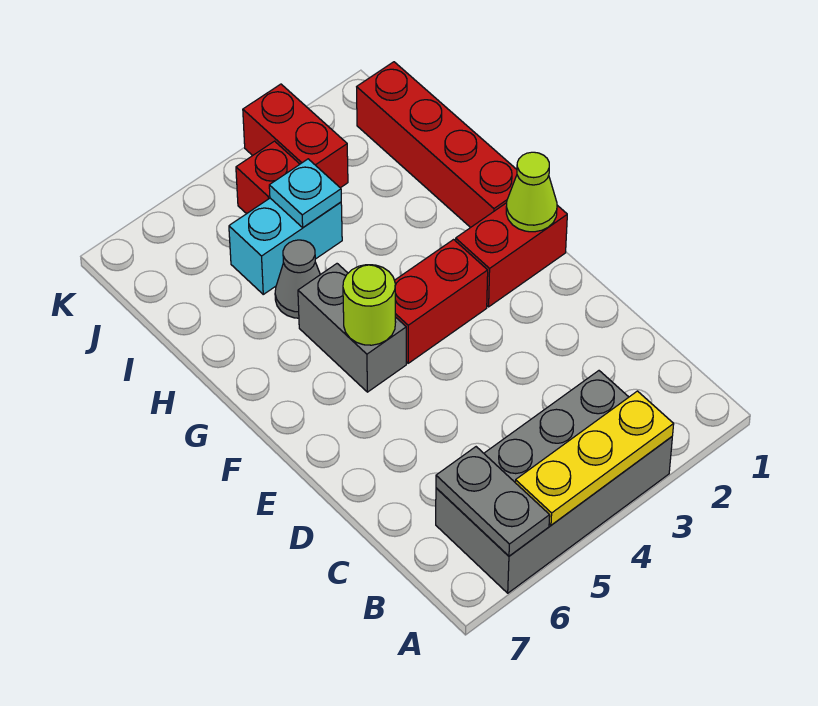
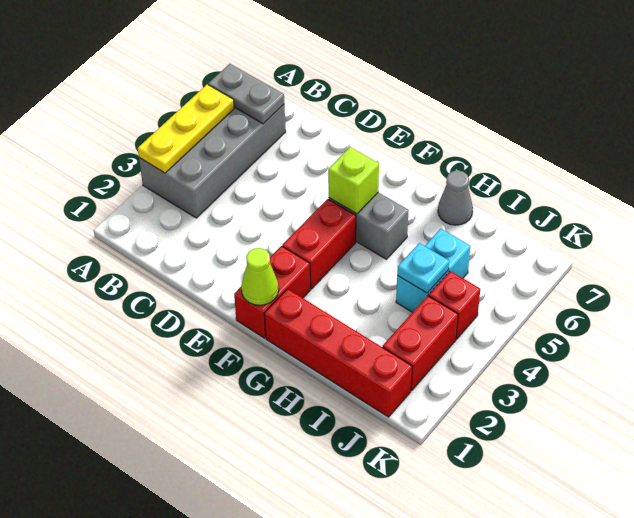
lime round brick F5 level 2 -> lime brick F5 level 2
grey cone H5 level 1 -> grey cone H7 level 1
red brick J3:K3 level 1 -> red brick J2:J3 level 1

